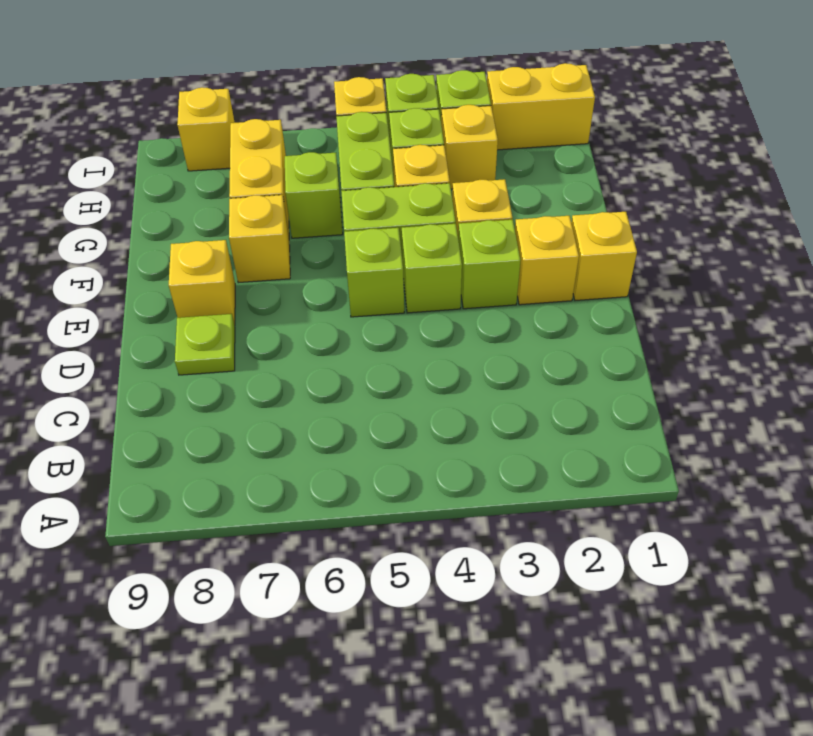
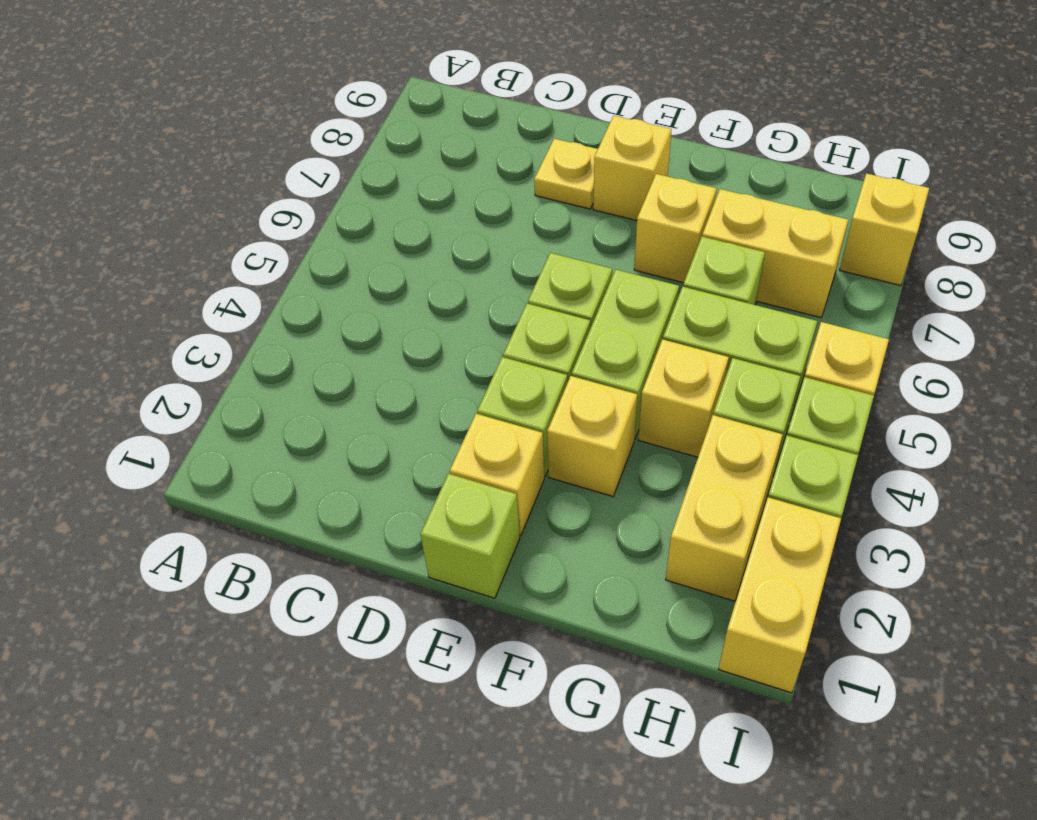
lime plate D8 level 1 -> yellow plate D8 level 1
yellow brick E1 level 1 -> lime brick E1 level 1
yellow brick H3 level 1 -> yellow brick H2:H3 level 1

